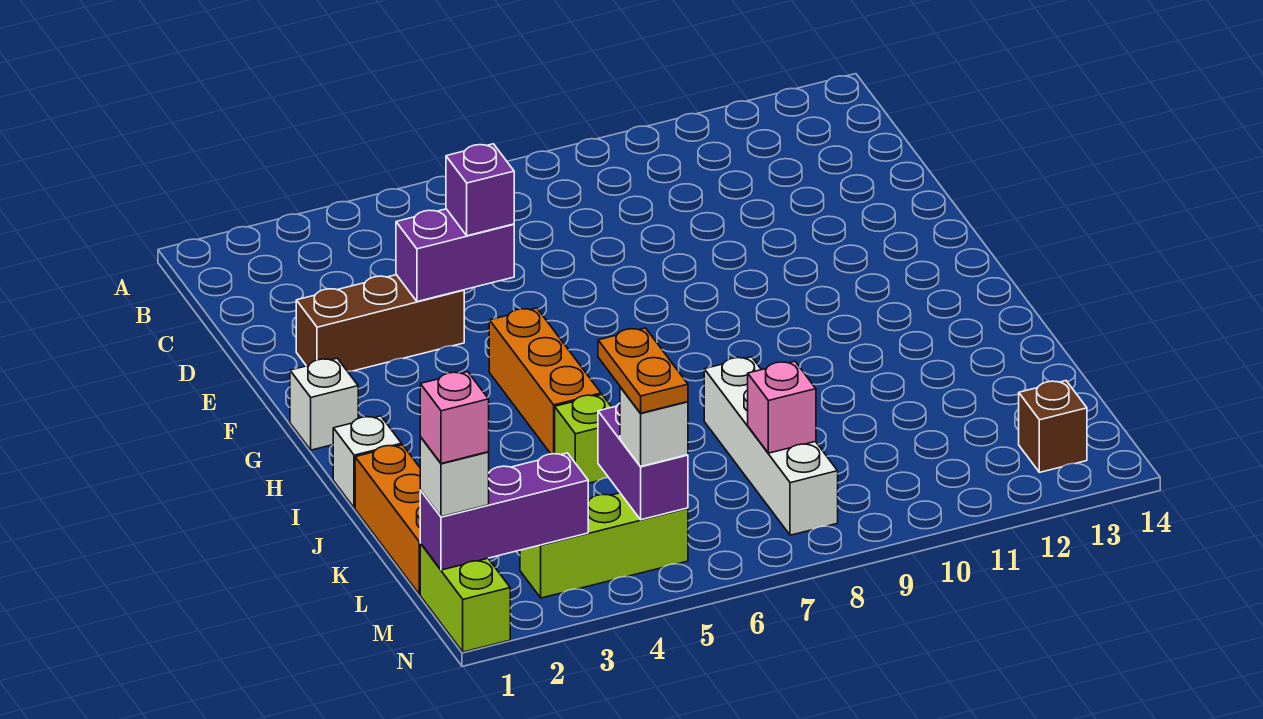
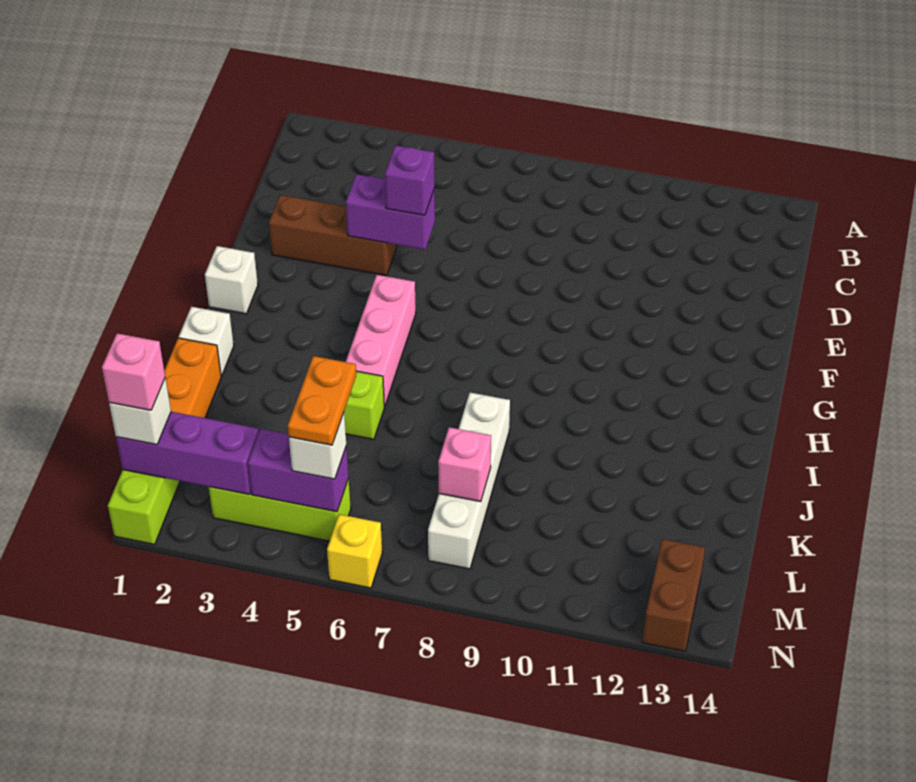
orange brick G5:I5 level 1 -> pink brick G5:I5 level 1
purple brick L5:M5 level 2 -> purple brick M4:M5 level 2
brown brick M13 level 1 -> brown brick M13:N13 level 1
none -> yellow brick N6 level 1

